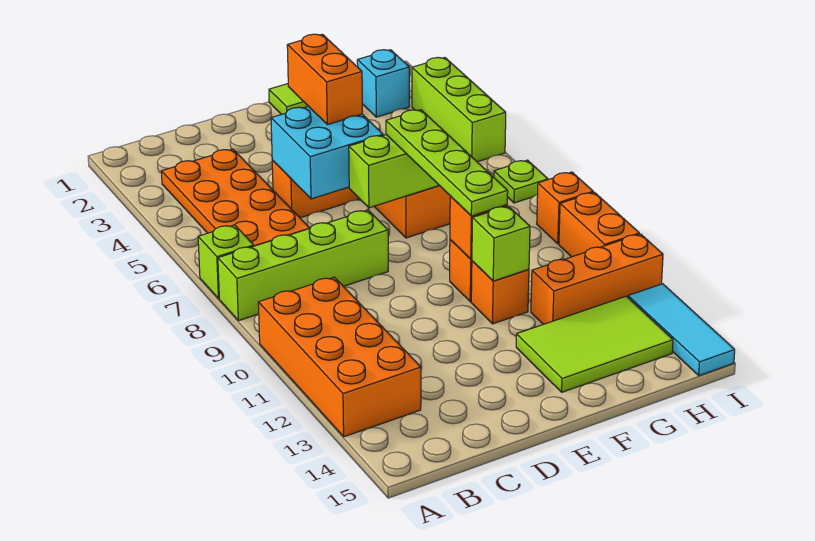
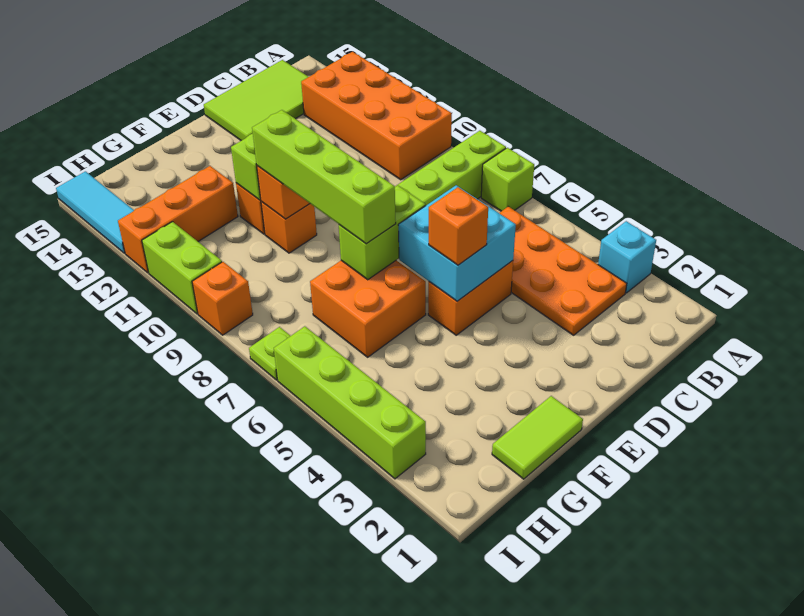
orange brick E4:E5 level 3 -> orange brick E5 level 3
lime plate F7:F10 level 3 -> lime brick F7:F10 level 3
lime tile F13:H14 level 1 -> lime tile B14:D15 level 1
cyan brick H2 level 1 -> cyan brick A3 level 1
lime brick I3:I5 level 1 -> lime brick I3:I6 level 1
orange brick I10:I11 level 1 -> lime brick I10:I11 level 1

